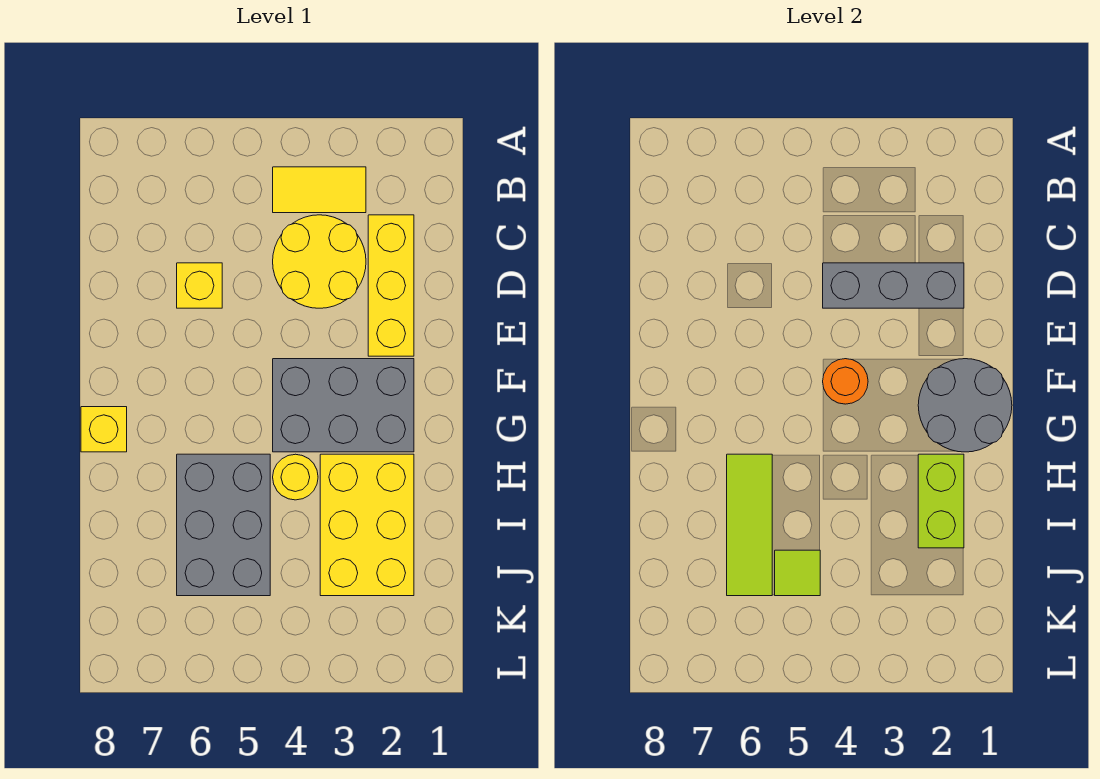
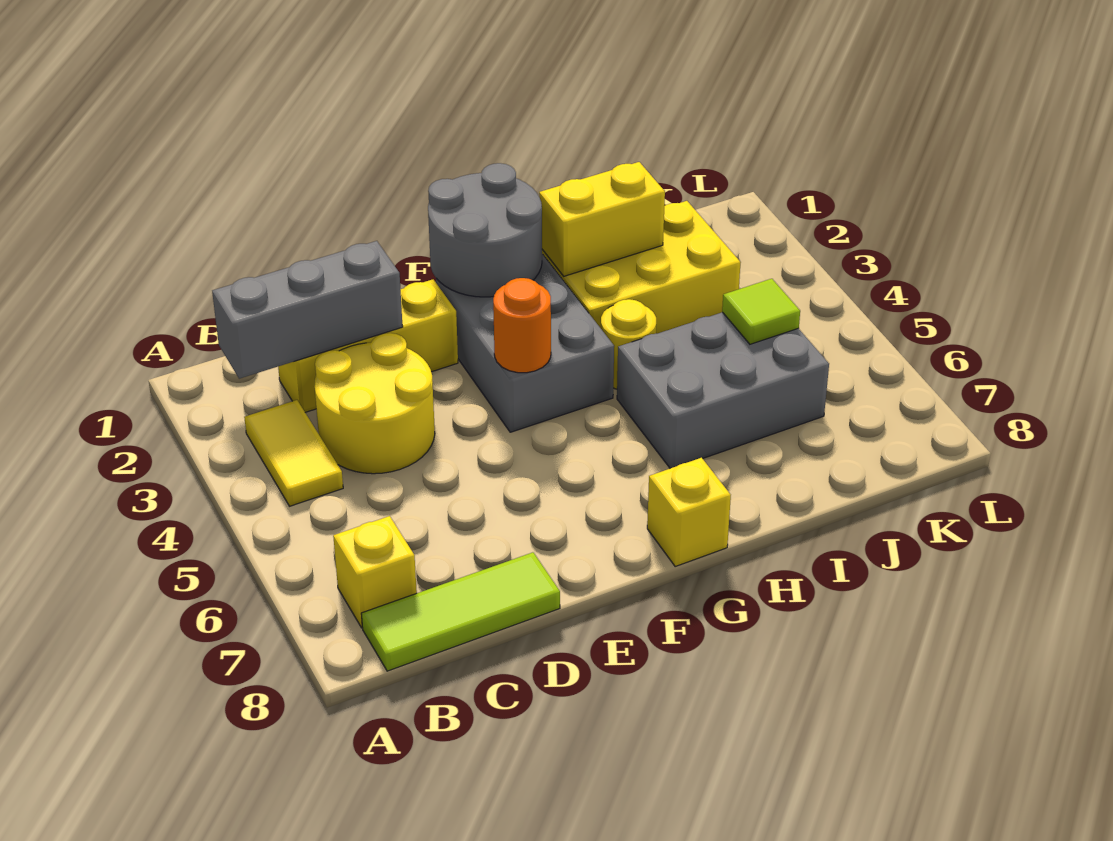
grey brick D2:D4 level 2 -> grey brick B2:D2 level 2
yellow brick D6 level 1 -> yellow brick B7 level 1
lime brick H2:I2 level 2 -> yellow brick H2:I2 level 2
lime tile H6:J6 level 2 -> lime tile B8:D8 level 1

